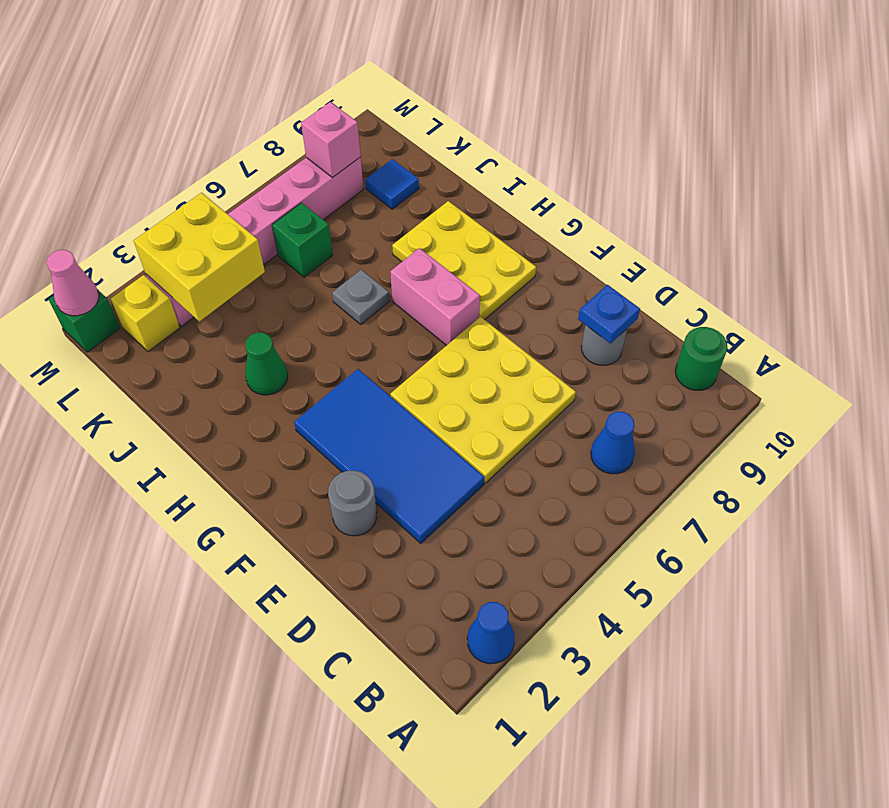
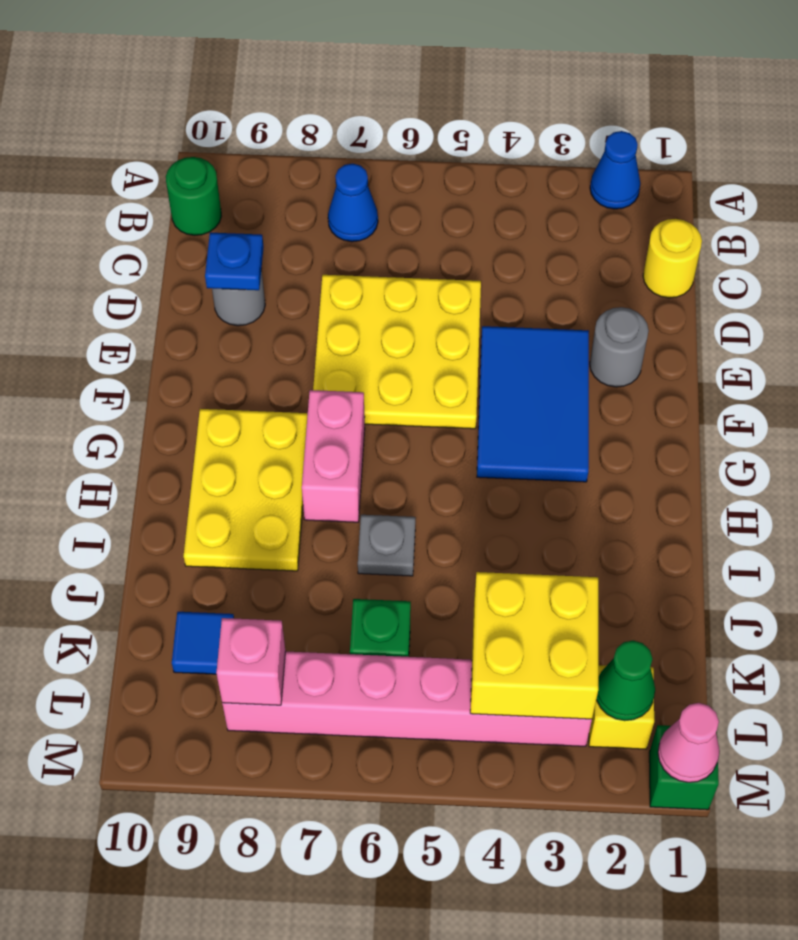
none -> yellow round brick C1 level 1
blue tile D3:G4 level 1 -> blue tile E3:G4 level 1
green cone I3 level 1 -> green cone L2 level 2

